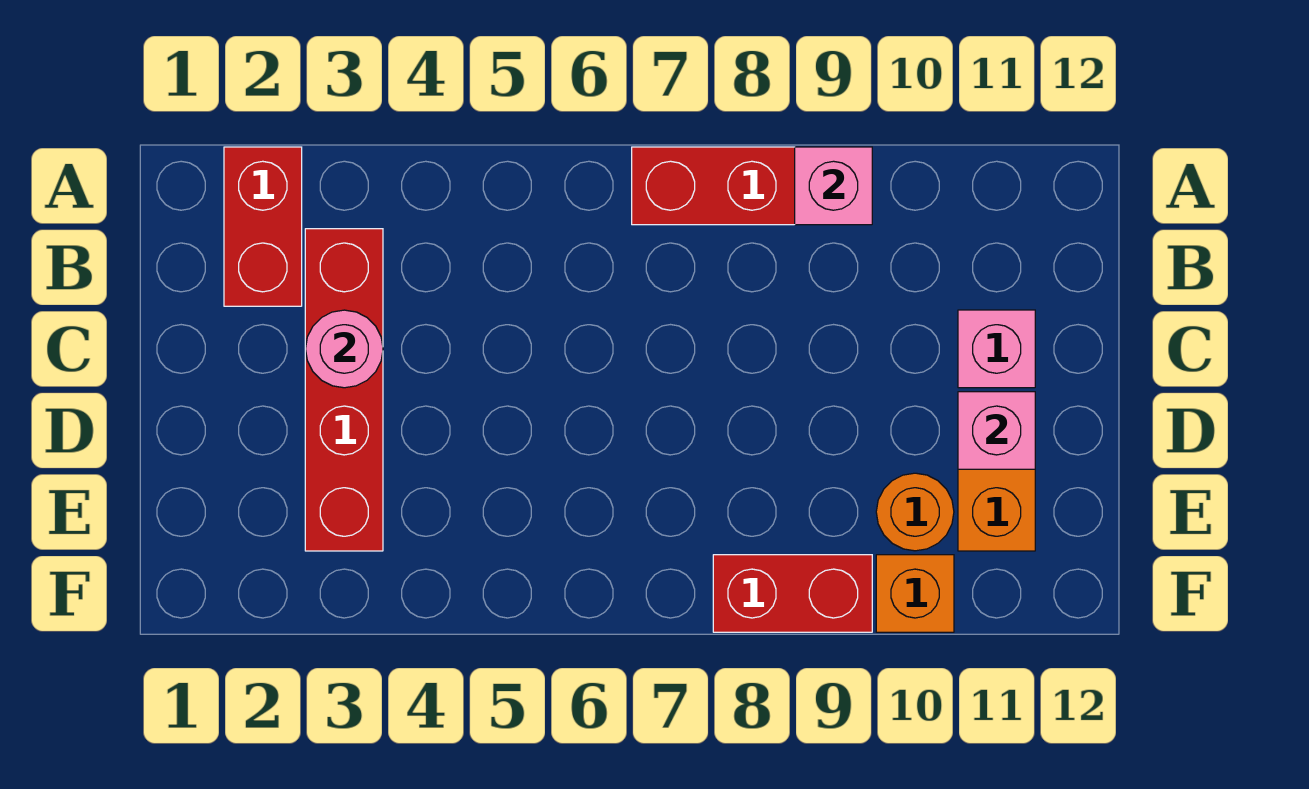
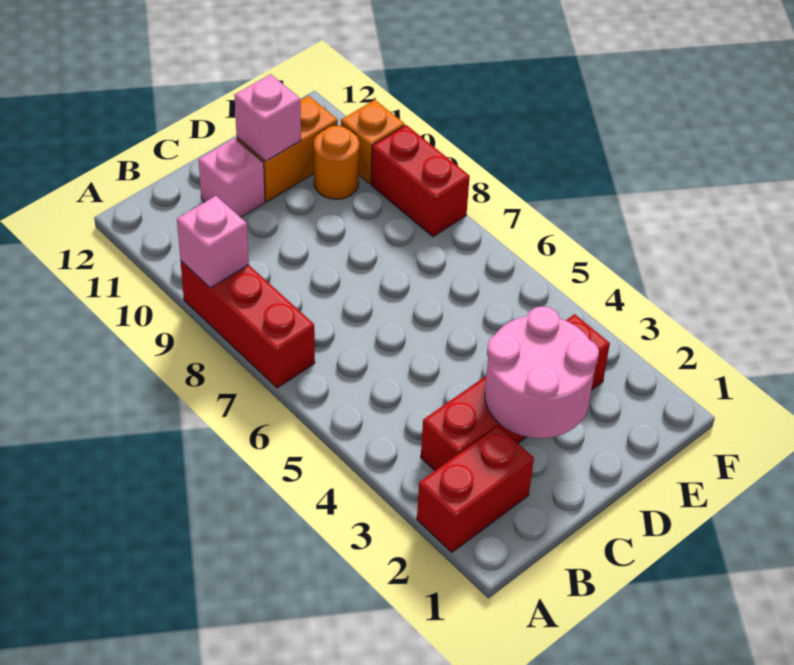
pink round brick C3 level 2 -> pink round brick C2:D3 level 2

